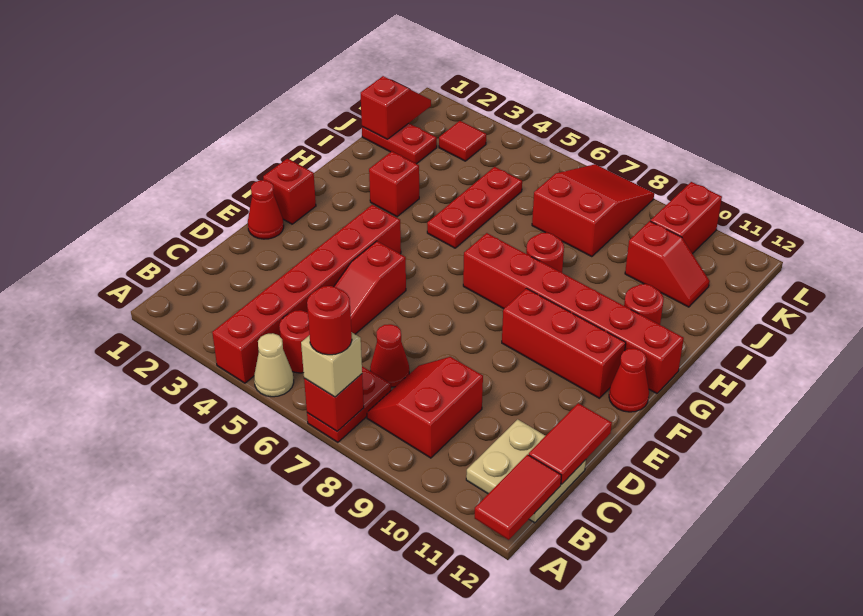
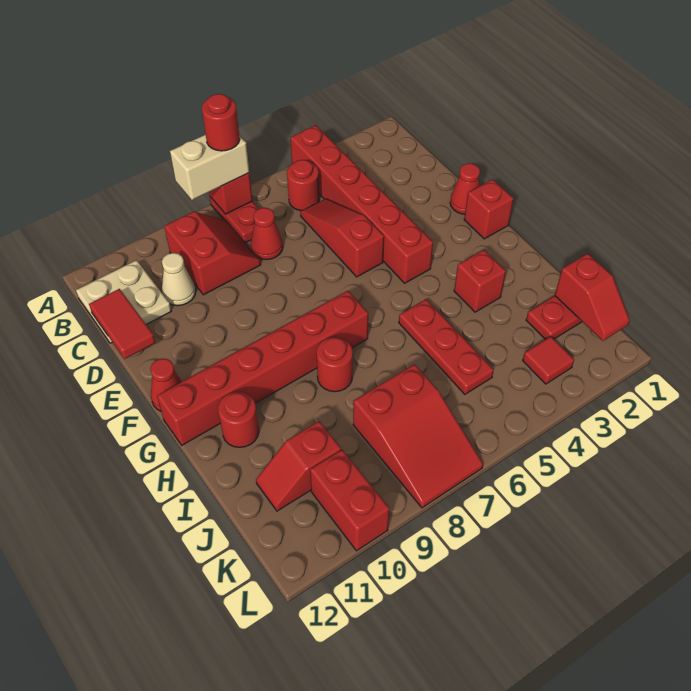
tan cone A5 level 1 -> tan cone C10 level 1
tan brick A7 level 3 -> tan brick A7:A8 level 3
red tile A12:B12 level 2 -> none
red brick F9:F11 level 1 -> none

